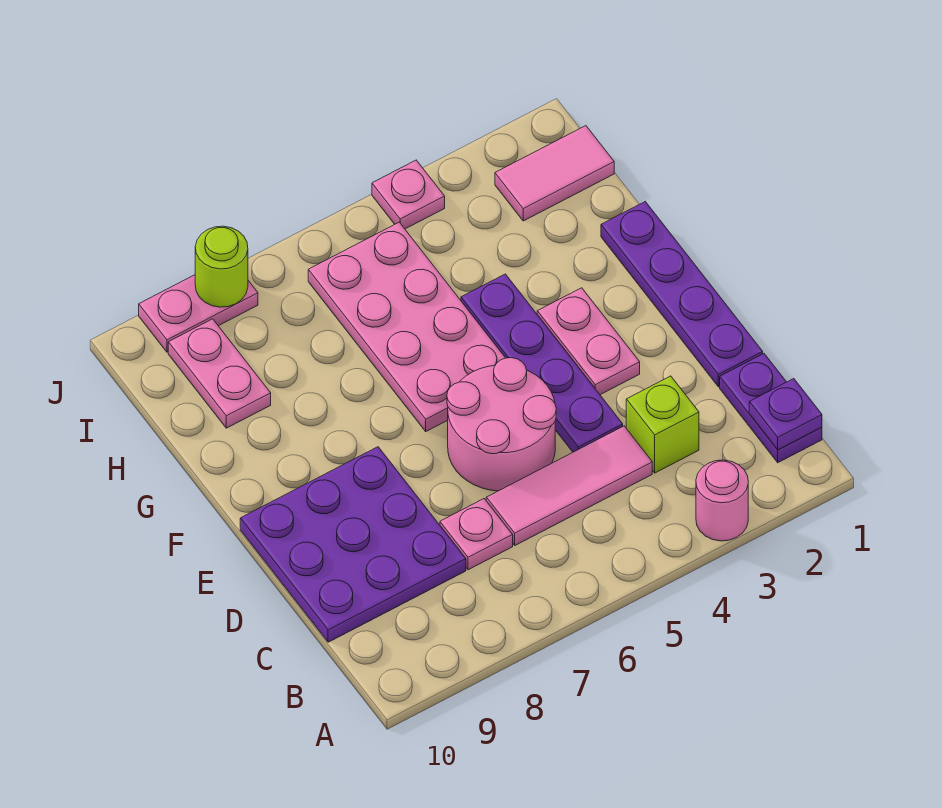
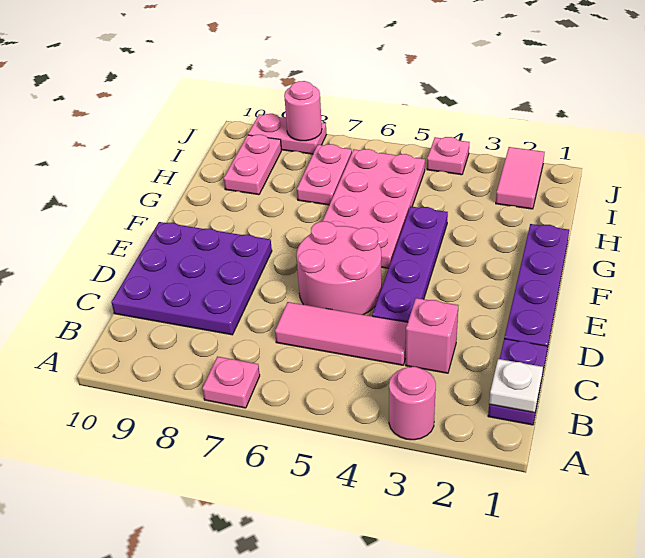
purple plate B1 level 2 -> white plate B1 level 2
lime brick C3 level 1 -> pink brick C3 level 1
pink plate C7 level 1 -> pink plate A7 level 1
pink plate E3:F3 level 1 -> pink plate H7:I7 level 1
pink tile I1:I2 level 1 -> pink tile I2:J2 level 1
lime round brick J8 level 2 -> pink round brick J8 level 2

